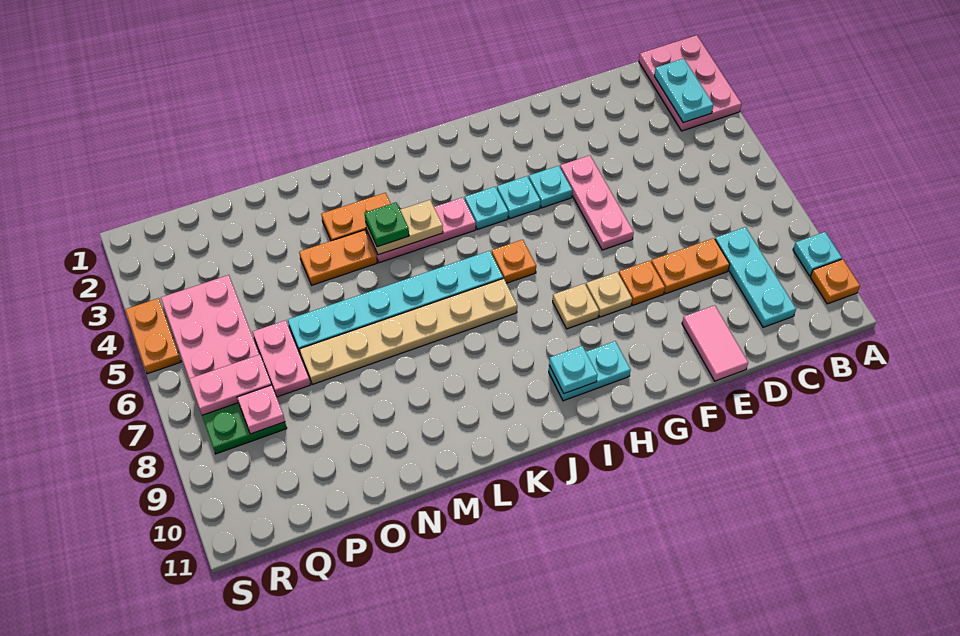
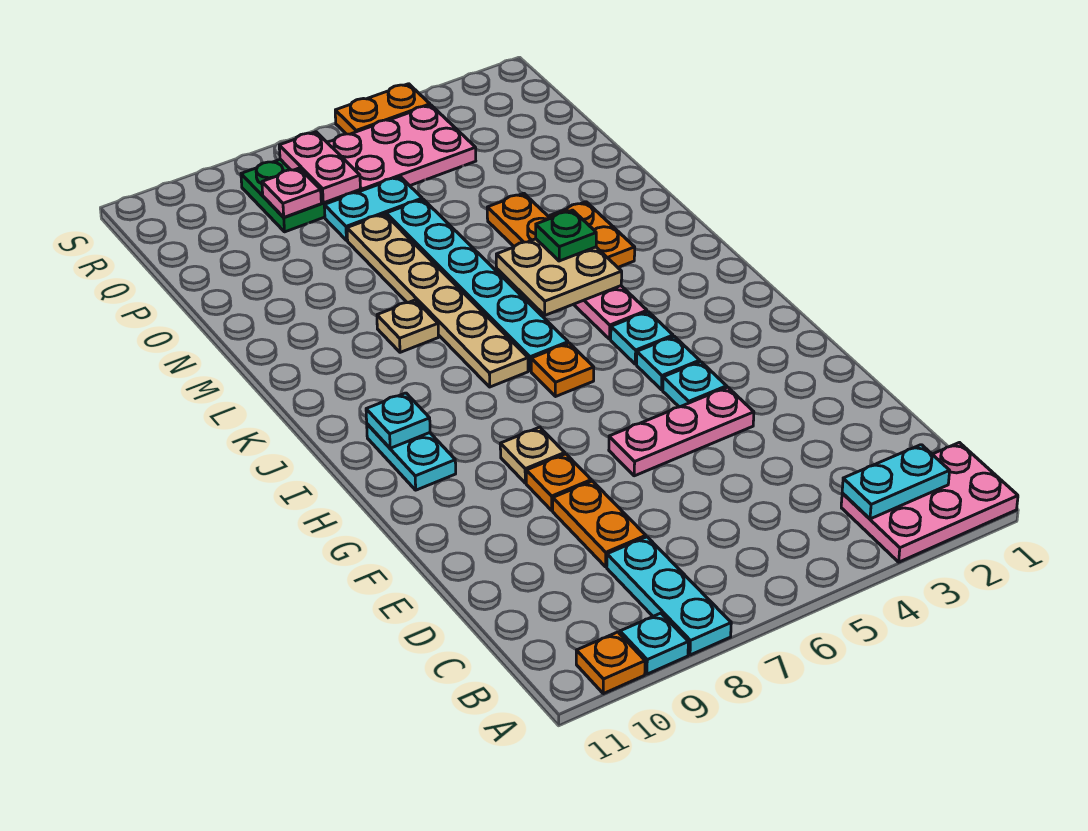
cyan plate C8:C10 level 1 -> cyan plate A8:C8 level 1
pink tile E10:E11 level 1 -> none
tan plate H8 level 1 -> tan plate L8 level 1
tan plate K4:L4 level 2 -> tan plate K4:L5 level 2
pink plate P6:P7 level 1 -> cyan plate P6:P7 level 1

